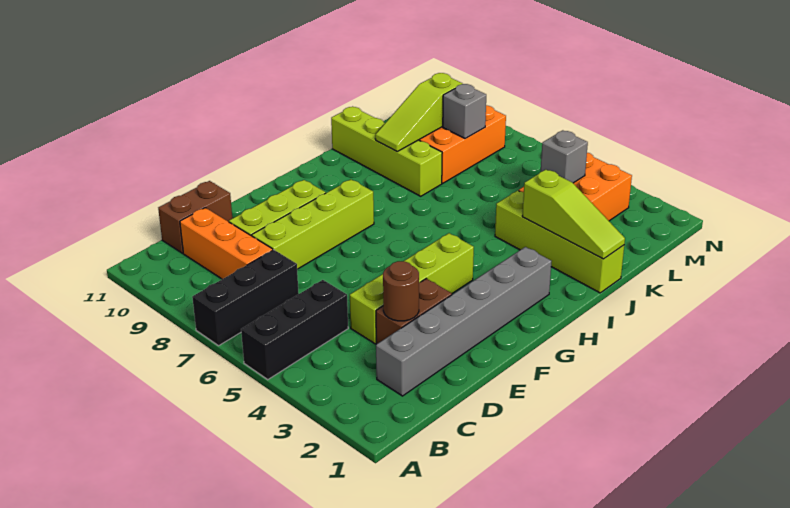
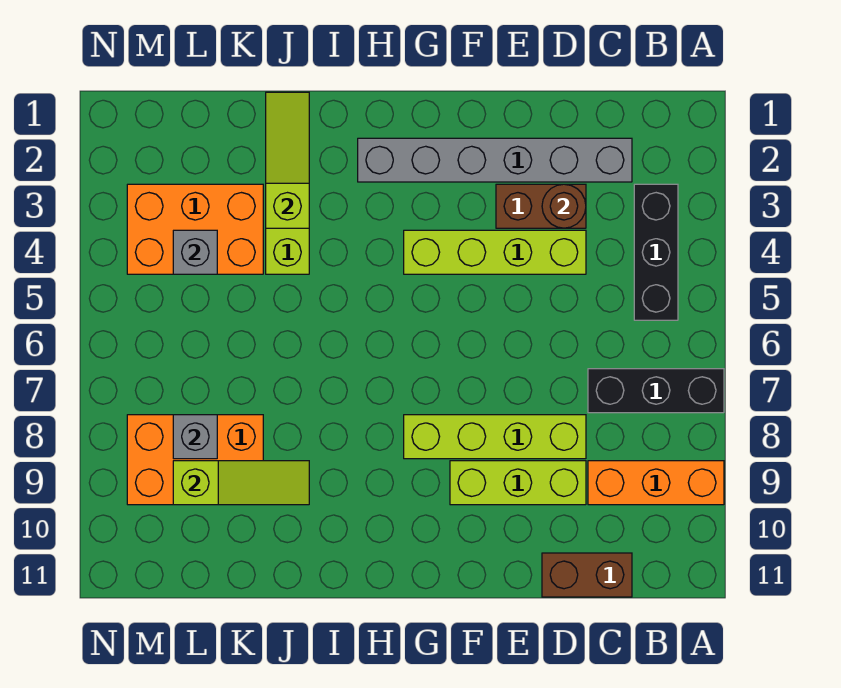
black brick A5:C5 level 1 -> black brick B3:B5 level 1
orange brick C8:C10 level 1 -> orange brick A9:C9 level 1
lime brick J8:J11 level 1 -> none

